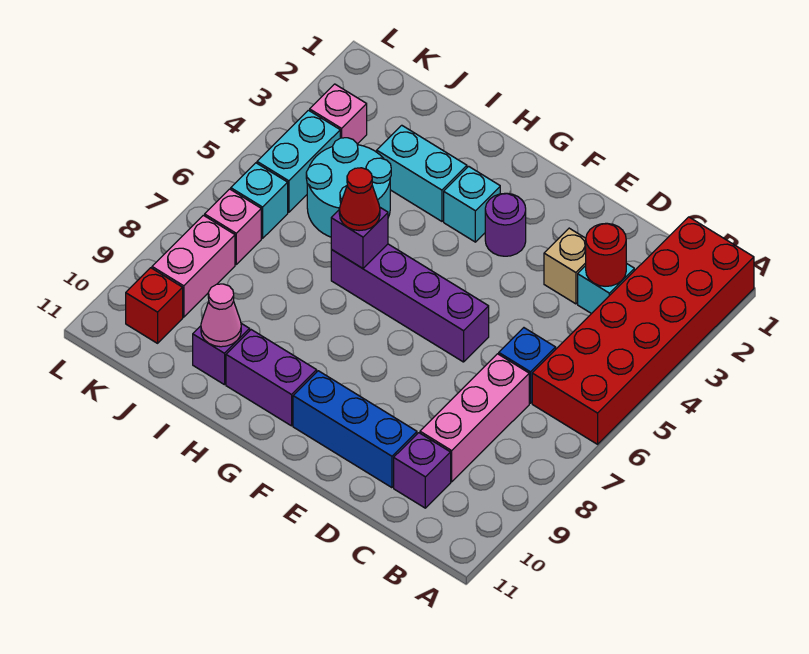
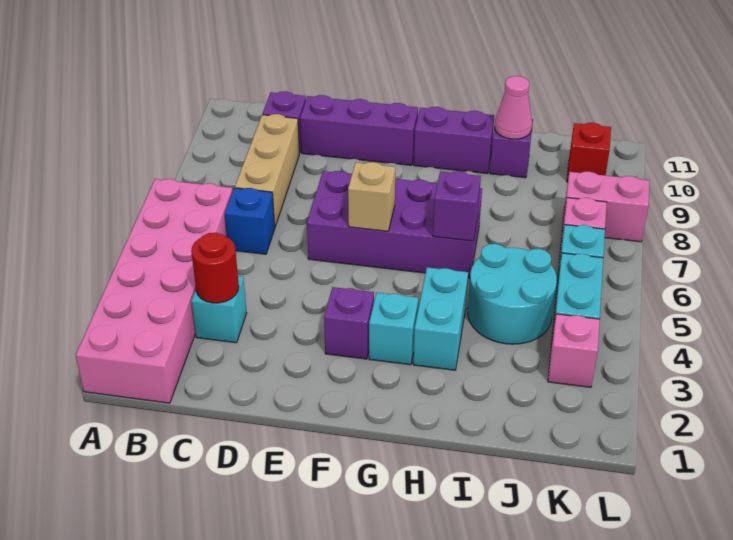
red brick A1:B6 level 1 -> pink brick A1:B6 level 1
pink brick C7:C9 level 1 -> tan brick C7:C9 level 1
tan brick D3 level 1 -> tan brick F6 level 2
blue brick D10:F10 level 1 -> purple brick D10:F10 level 1
purple brick E6:H6 level 1 -> purple brick E6:H7 level 1
purple round brick F3 level 1 -> purple brick F3 level 1
cyan brick H3:I3 level 1 -> cyan brick H3:H4 level 1
red cone H6 level 3 -> none
pink brick K8:K9 level 1 -> pink brick K8:L8 level 1

